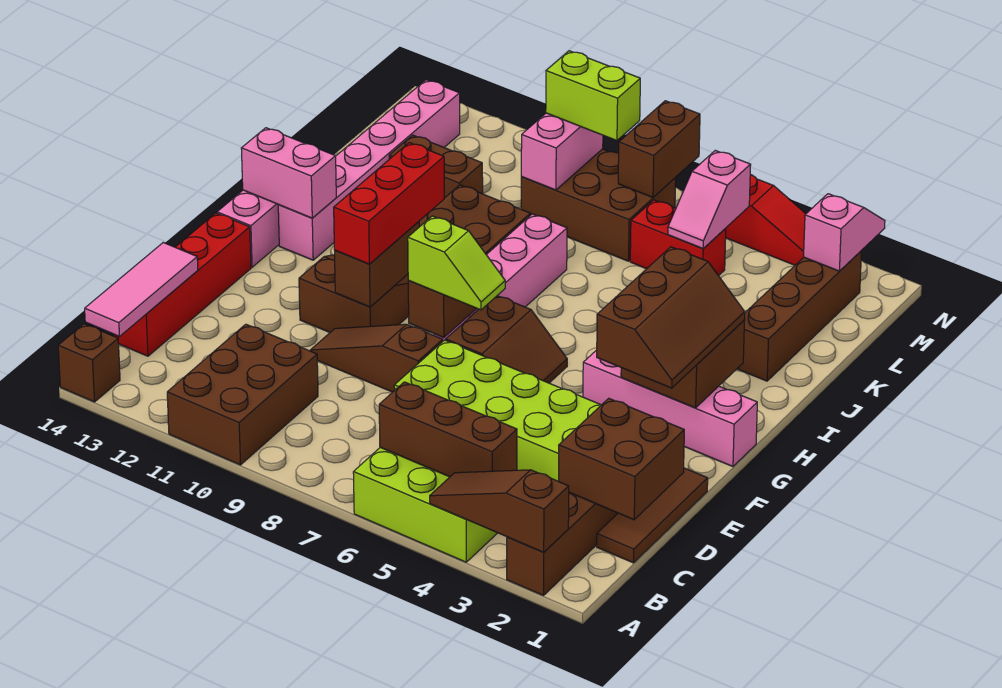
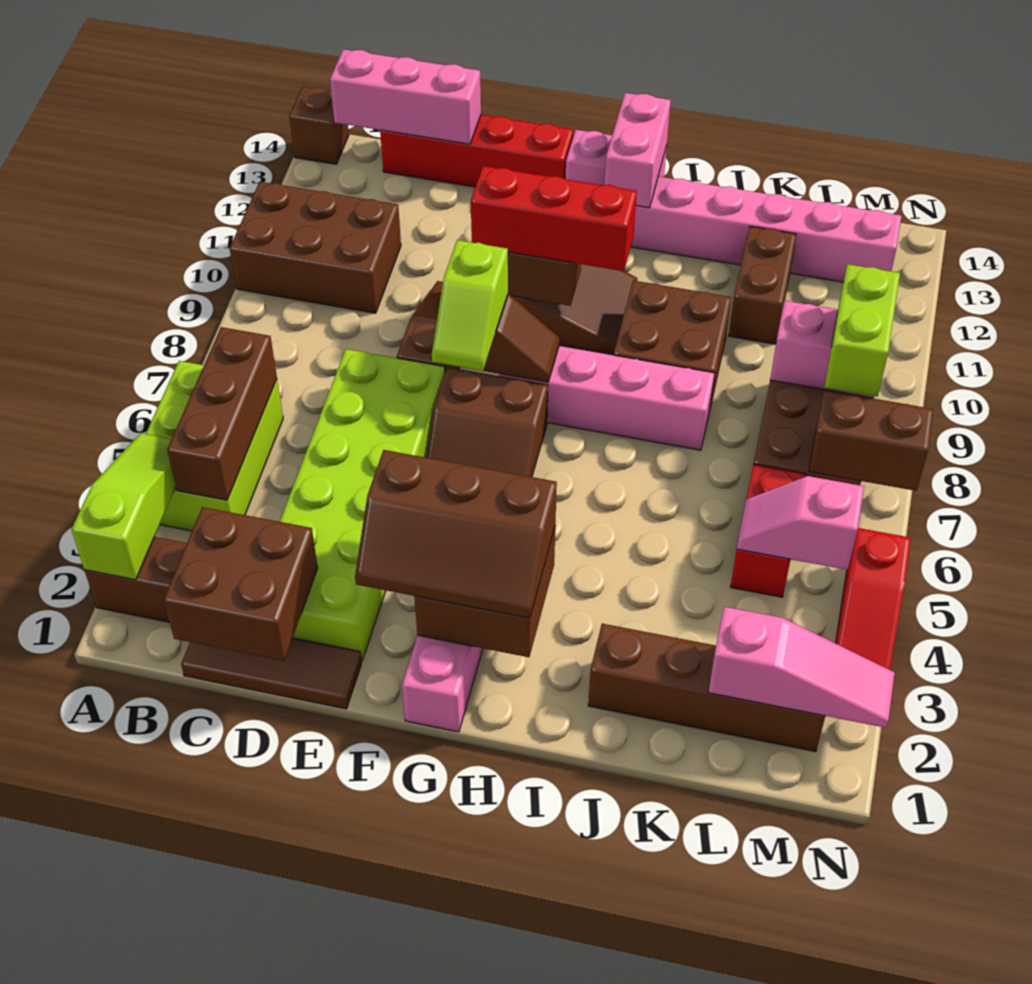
brown slope A2:A4 level 2 top 2 -> lime slope A2:A4 level 2 top 2
pink tile B14:D14 level 2 -> pink brick B14:D14 level 2
pink slope M2:N2 level 2 top M -> pink slope L2:N2 level 2 top L

